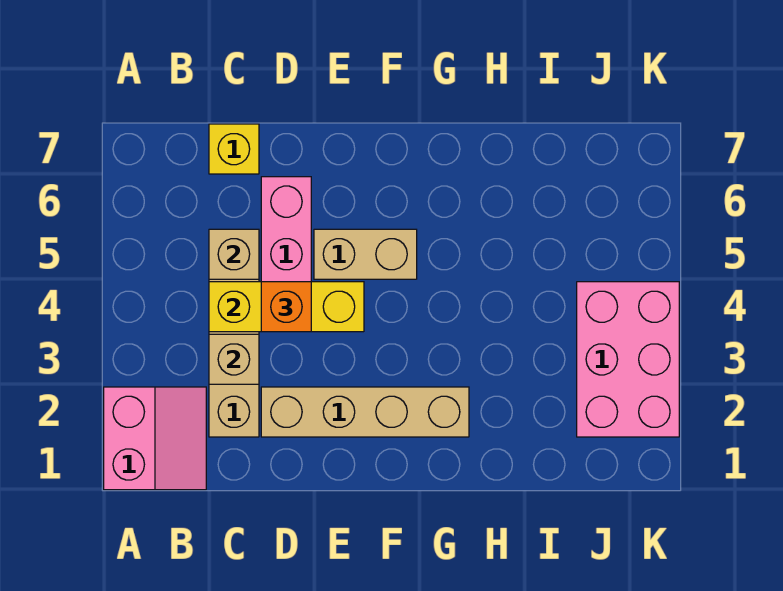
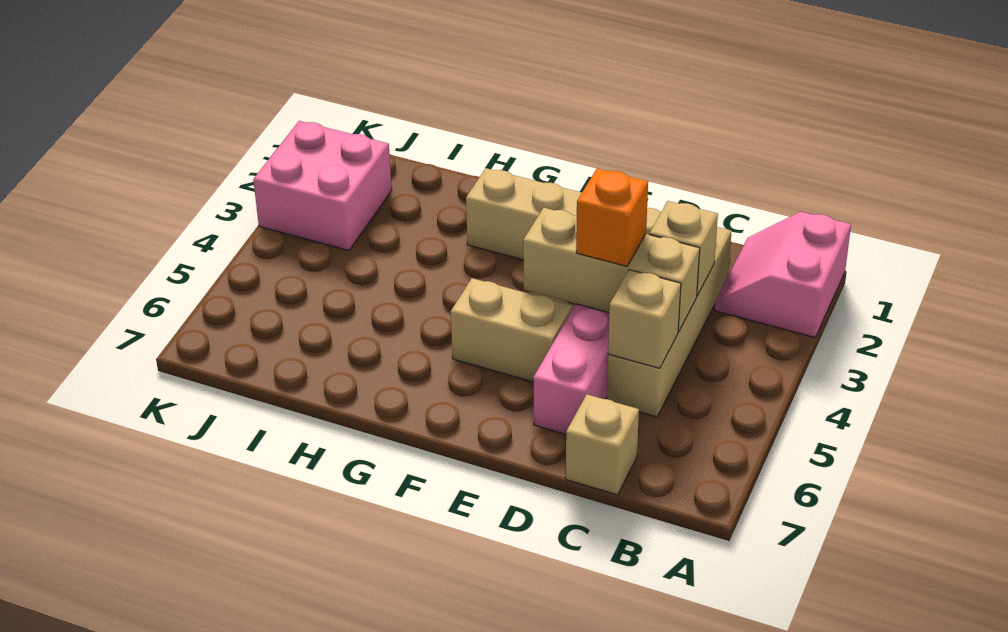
yellow brick C4:E4 level 2 -> tan brick C4:E4 level 2
yellow brick C7 level 1 -> tan brick C7 level 1
pink brick J2:K4 level 1 -> pink brick J2:K3 level 1

